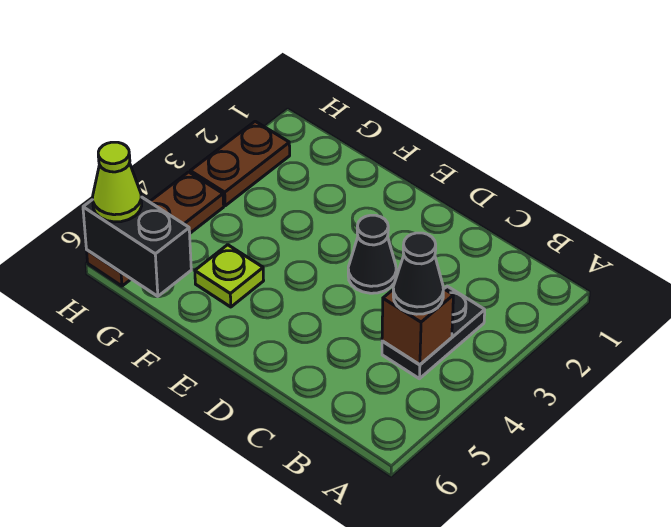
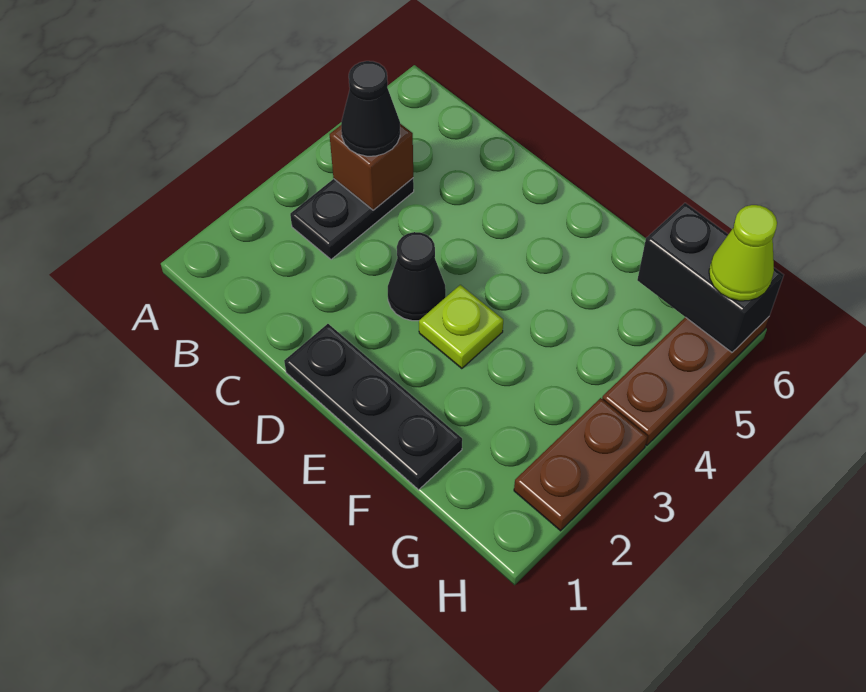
none -> black plate D1:F1 level 1
lime plate F5 level 1 -> lime plate E3 level 1

